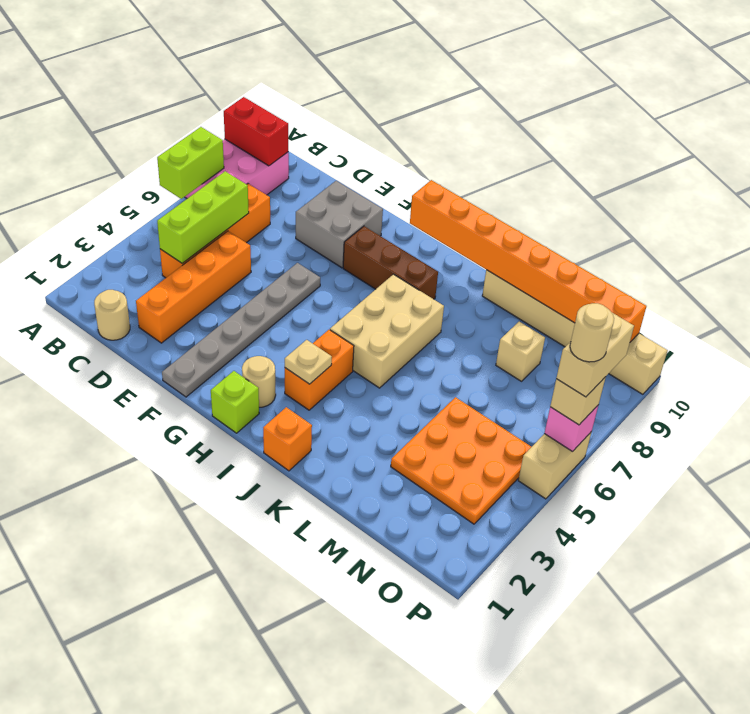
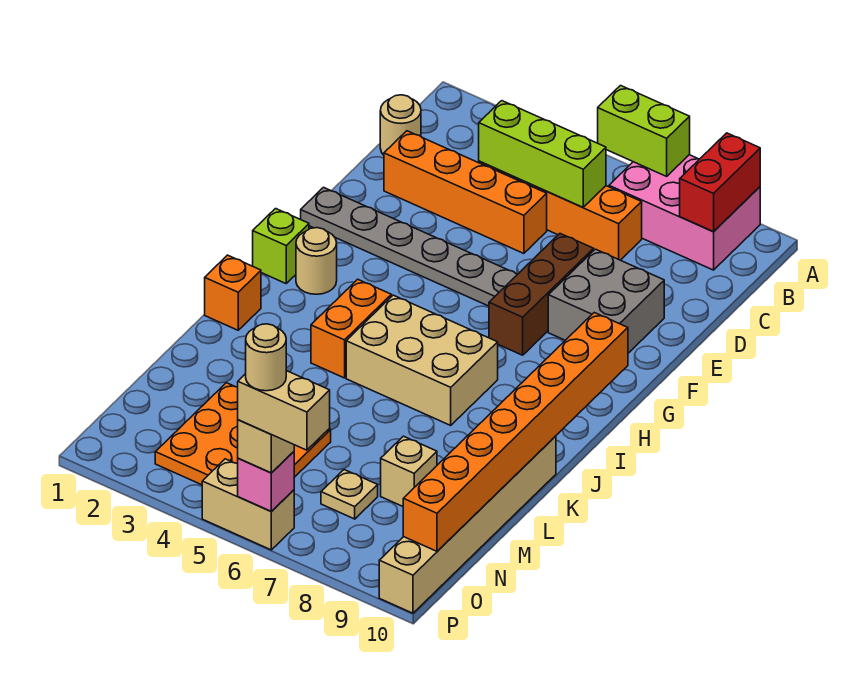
brown brick G8:I8 level 1 -> brown brick E7:G7 level 1
orange brick I3:I4 level 1 -> orange brick I4:J4 level 1
tan plate I3 level 2 -> tan plate N7 level 1

